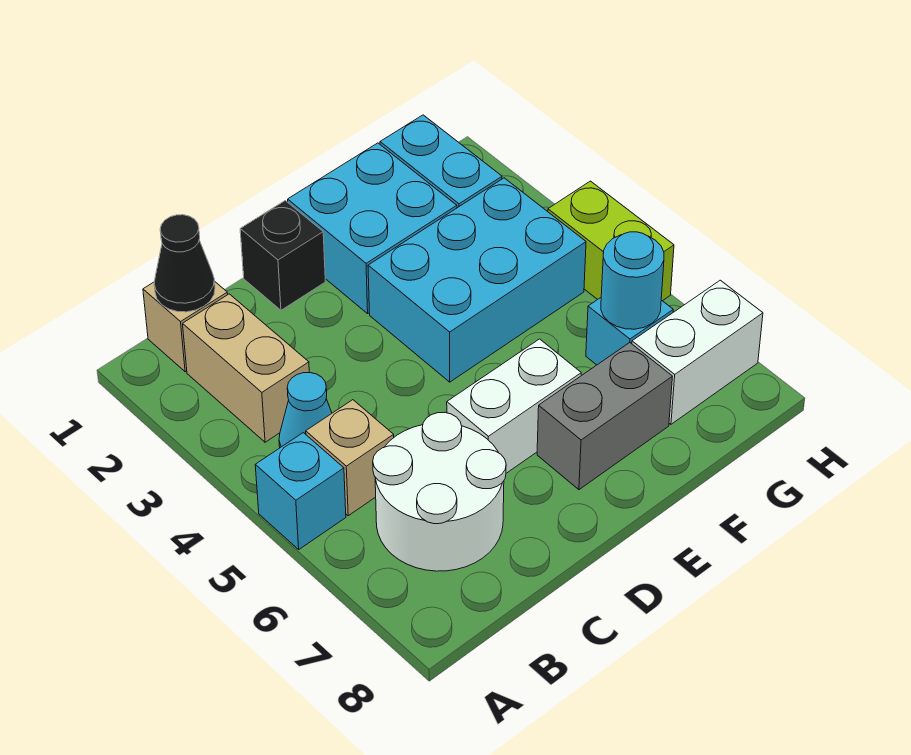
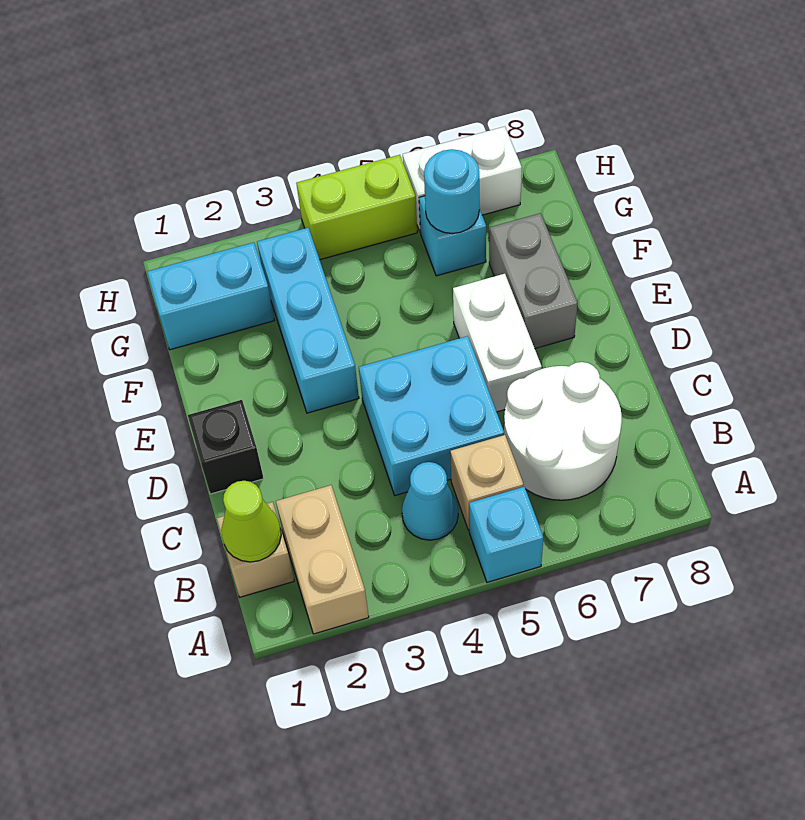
black cone B1 level 2 -> lime cone B1 level 2
tan brick B2:B3 level 1 -> tan brick A2:B2 level 1
cyan brick E1:F2 level 1 -> cyan brick C4:D5 level 1
cyan brick E3:G4 level 1 -> cyan brick E3:G3 level 1
white brick G7:H7 level 1 -> white brick H6:H7 level 1

